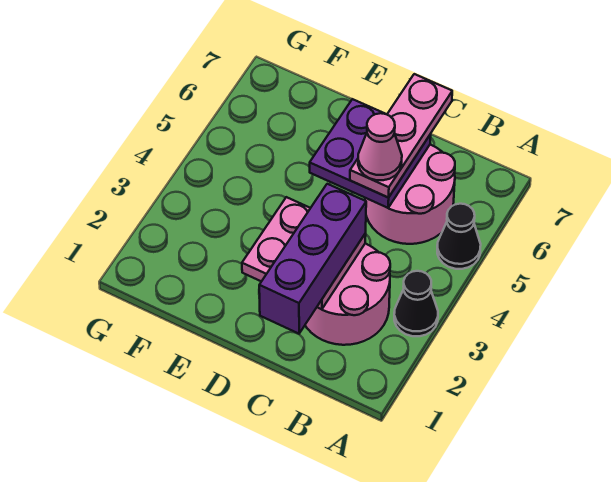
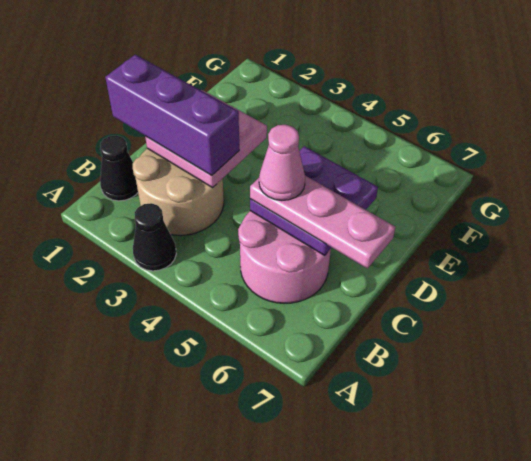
black cone A5 level 1 -> black cone B1 level 1
pink round brick B2:C3 level 1 -> tan round brick B2:C3 level 1

